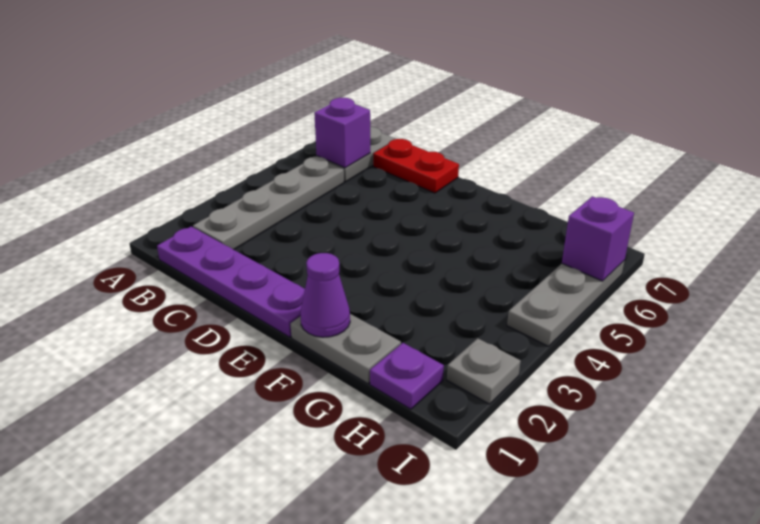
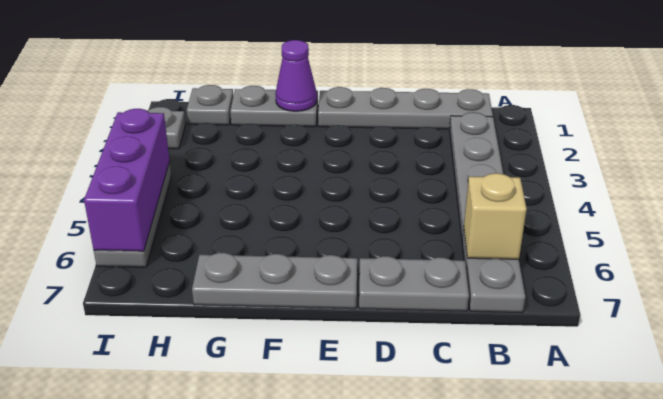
purple plate B1:E1 level 1 -> grey plate B1:E1 level 1
purple brick B6 level 2 -> tan brick B6 level 2
red plate C7:D7 level 1 -> grey plate C7:D7 level 1
none -> grey plate E7:G7 level 1
purple plate H1 level 1 -> grey plate H1 level 1
purple brick I6 level 2 -> purple brick I4:I6 level 2

